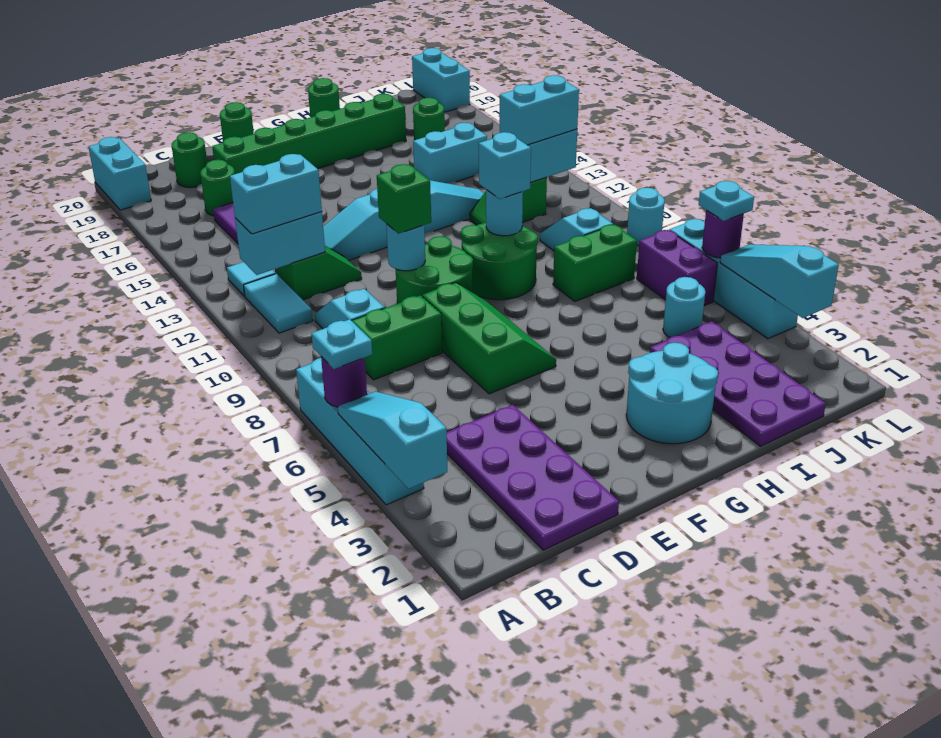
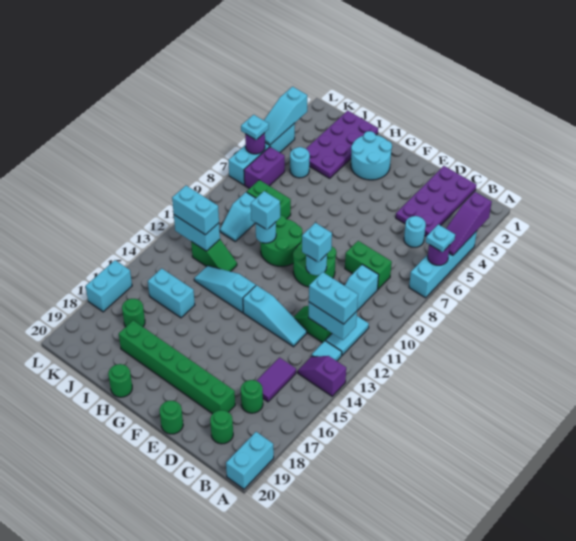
cyan slope A3:A5 level 2 top 3 -> purple slope A3:A5 level 2 top 3
none -> purple slope A14:B14 level 1 top A
green slope E6:F8 level 1 top E -> none
green brick E10 level 3 -> cyan brick E10 level 3
cyan round brick L9 level 1 -> cyan round brick C5 level 1
cyan brick L19:L20 level 1 -> cyan brick L16:L17 level 1

